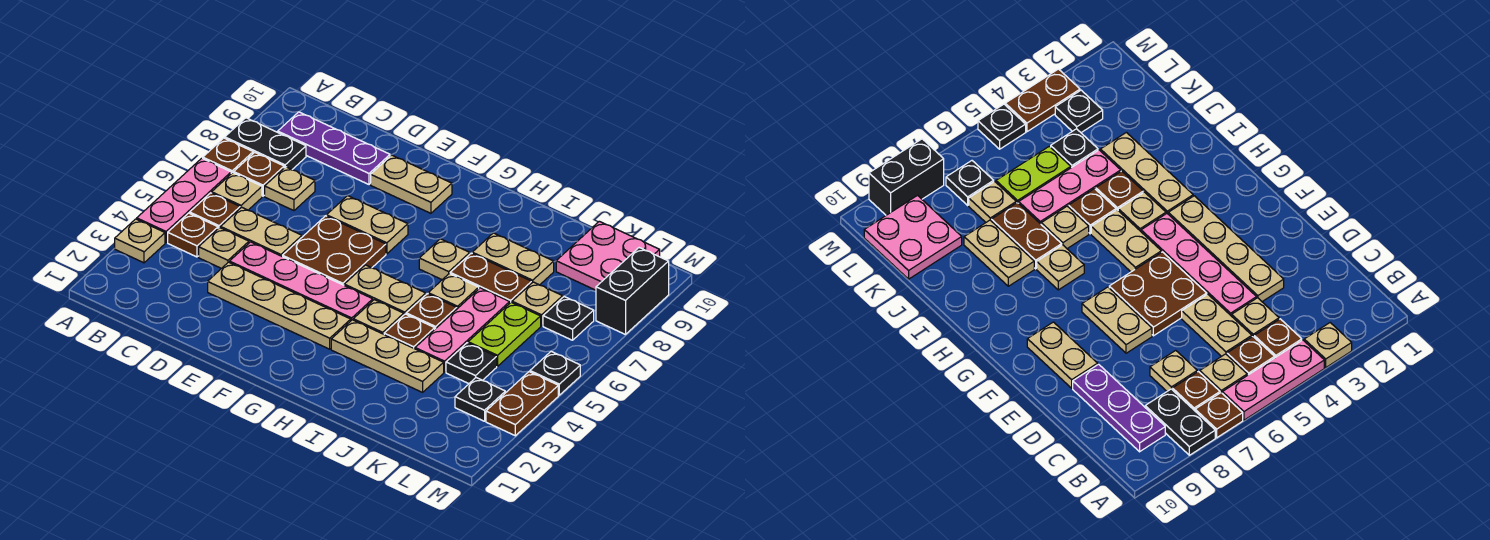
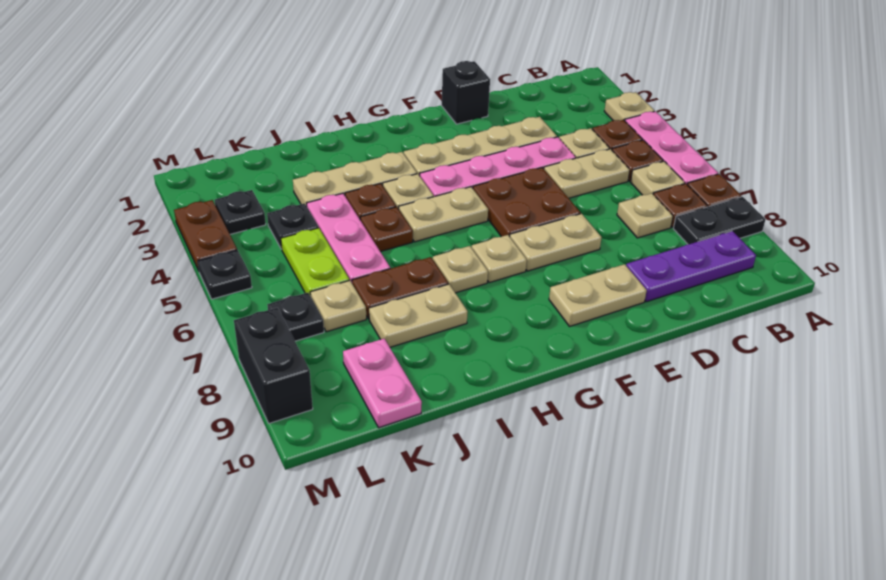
none -> black brick E1 level 1
tan plate I6 level 1 -> tan plate G7 level 1
pink plate K9:L10 level 1 -> pink plate K9:K10 level 1

